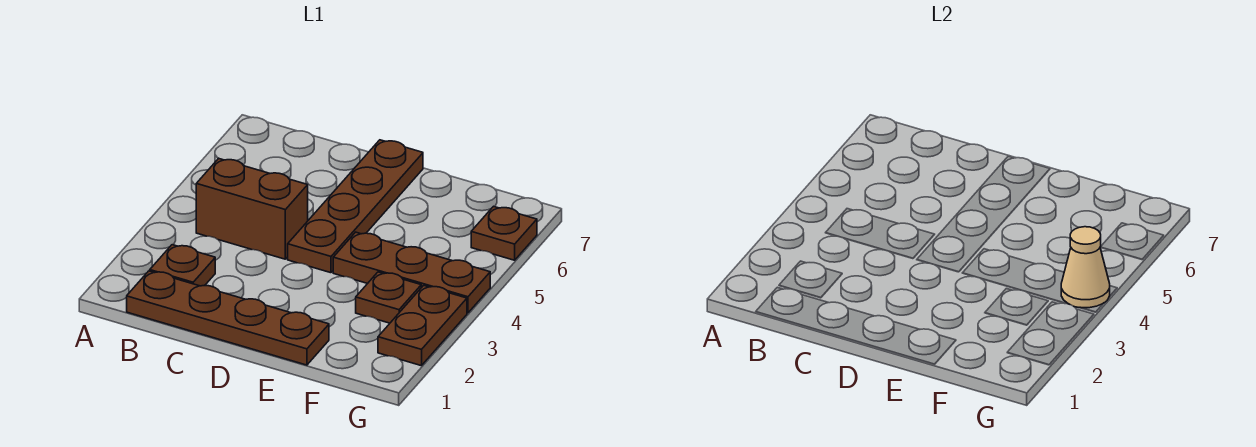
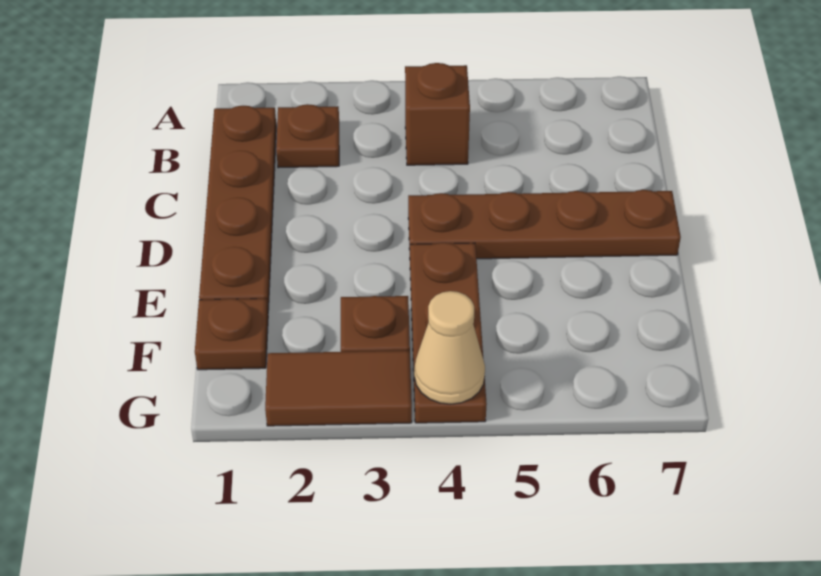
brown brick B4:C4 level 1 -> brown brick B4 level 1
brown plate G2:G3 level 1 -> brown tile G2:G3 level 1
brown plate G6 level 1 -> brown plate F1 level 1

